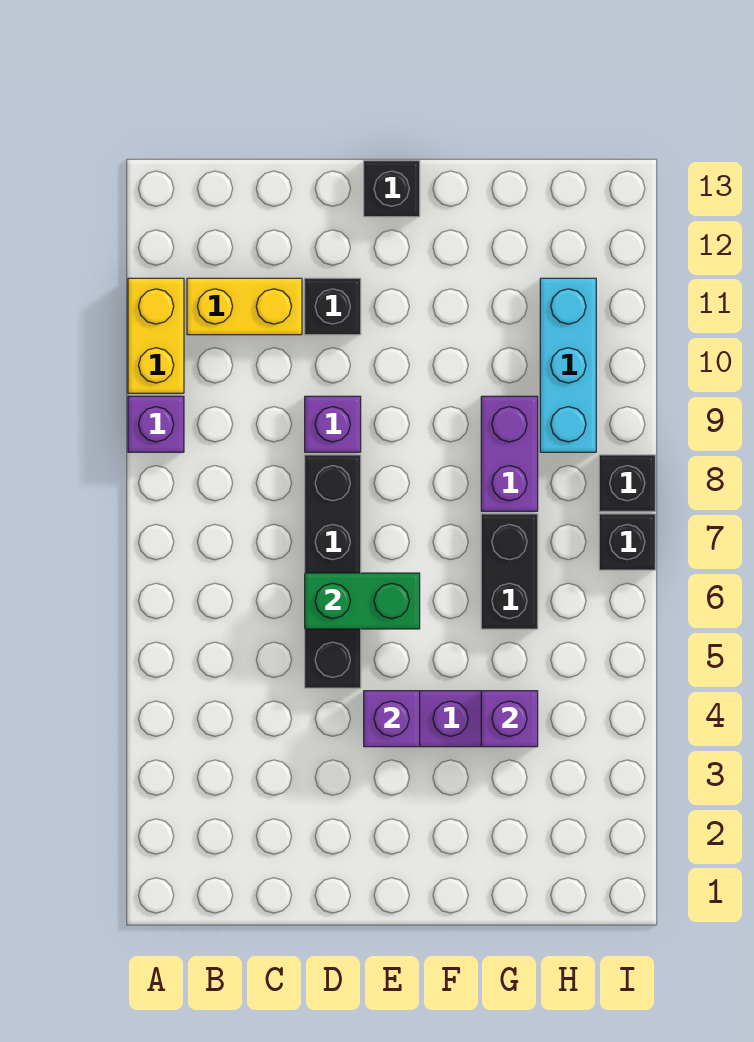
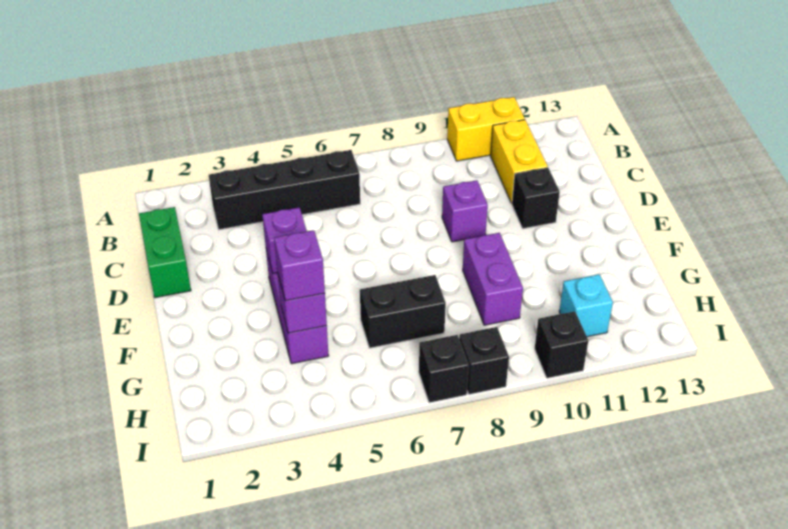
purple brick A9 level 1 -> purple brick G4 level 3
black brick D5:D8 level 1 -> black brick B3:B6 level 1
green brick D6:E6 level 2 -> green brick C1:D1 level 1
black brick E13 level 1 -> black brick I10 level 1
purple brick G8:G9 level 1 -> purple brick F9:G9 level 1
cyan brick H9:H11 level 1 -> cyan brick H11 level 1

